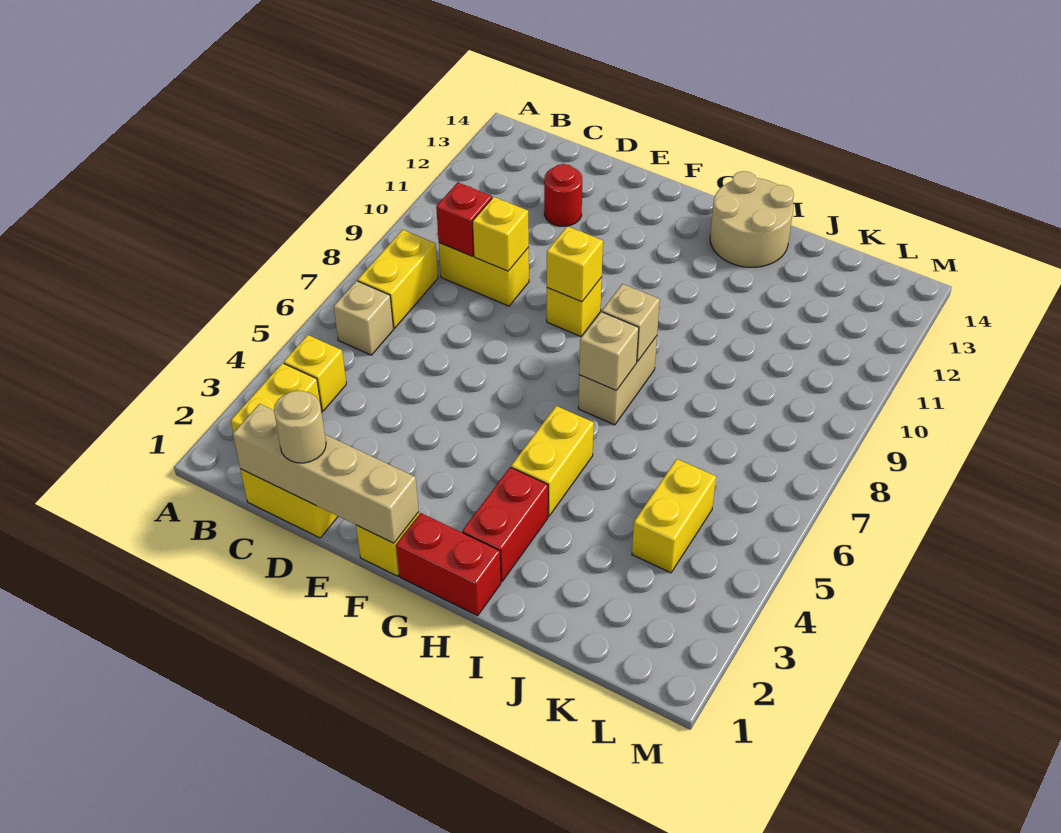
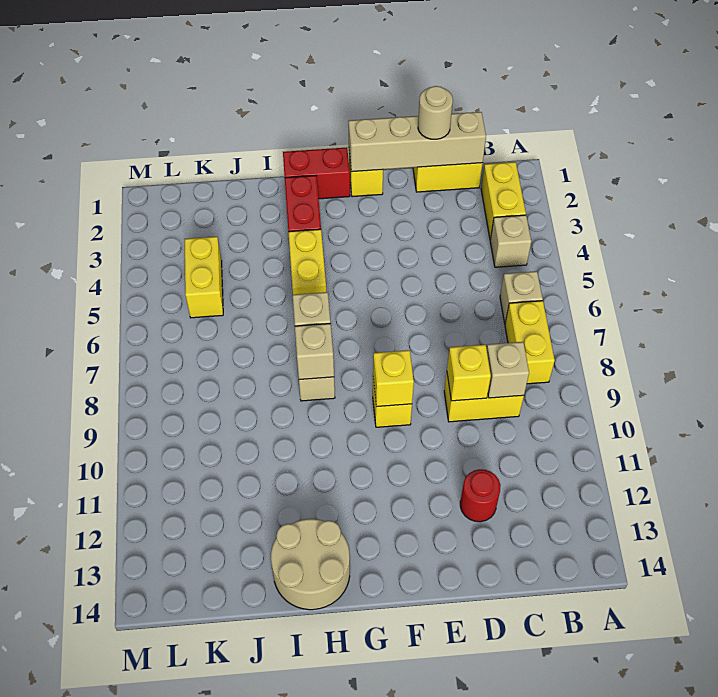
yellow brick B4 level 1 -> tan brick B4 level 1
red brick C9 level 2 -> tan brick C9 level 2

